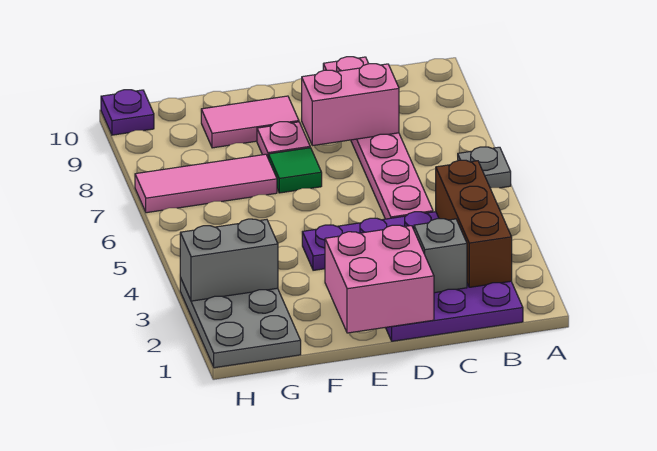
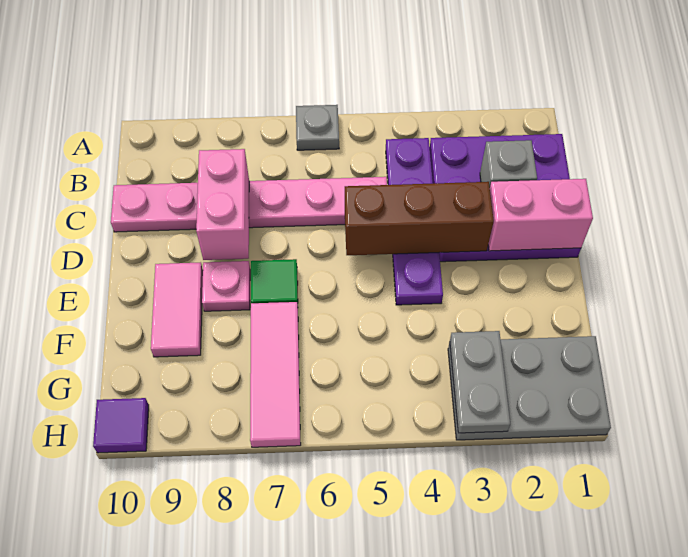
brown brick B2:B4 level 2 -> brown brick D3:D5 level 2
pink brick D1:E2 level 2 -> pink brick D1:D2 level 2
grey brick G3:H3 level 2 -> grey plate G3:H3 level 2
purple plate H10 level 1 -> purple tile H10 level 1

